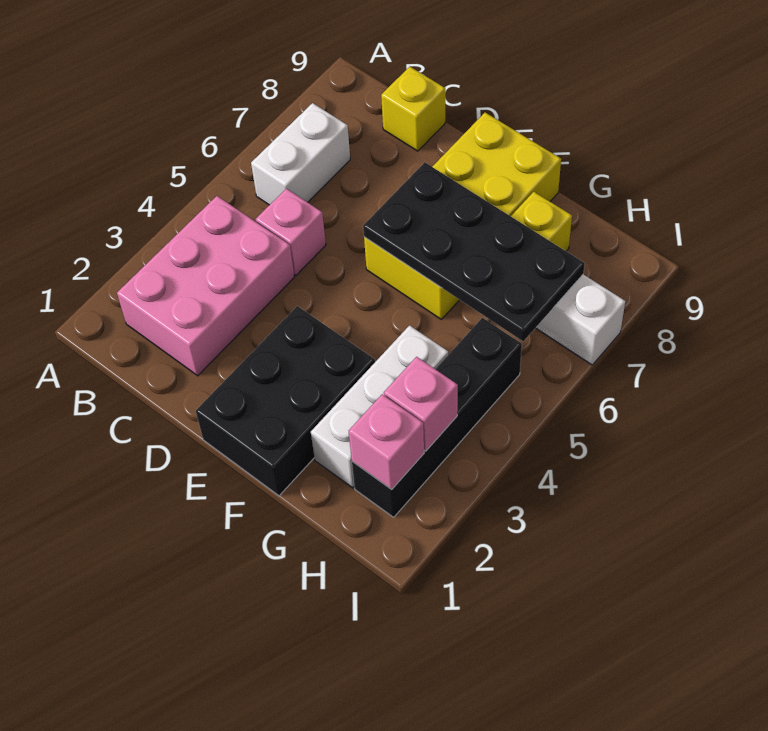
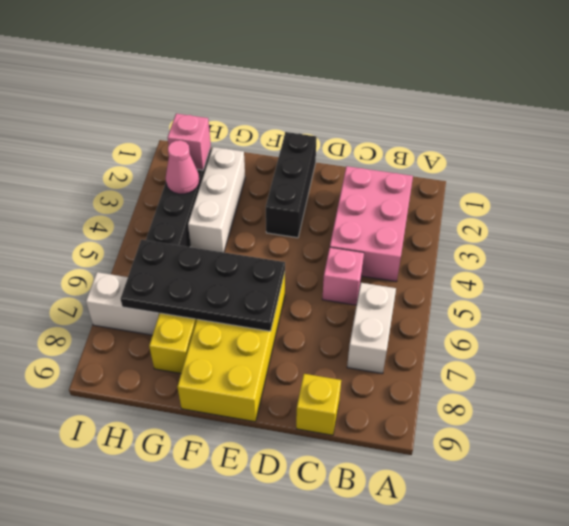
black brick E1:F3 level 1 -> black brick E1:E3 level 1
pink brick H3 level 2 -> pink cone H3 level 2

